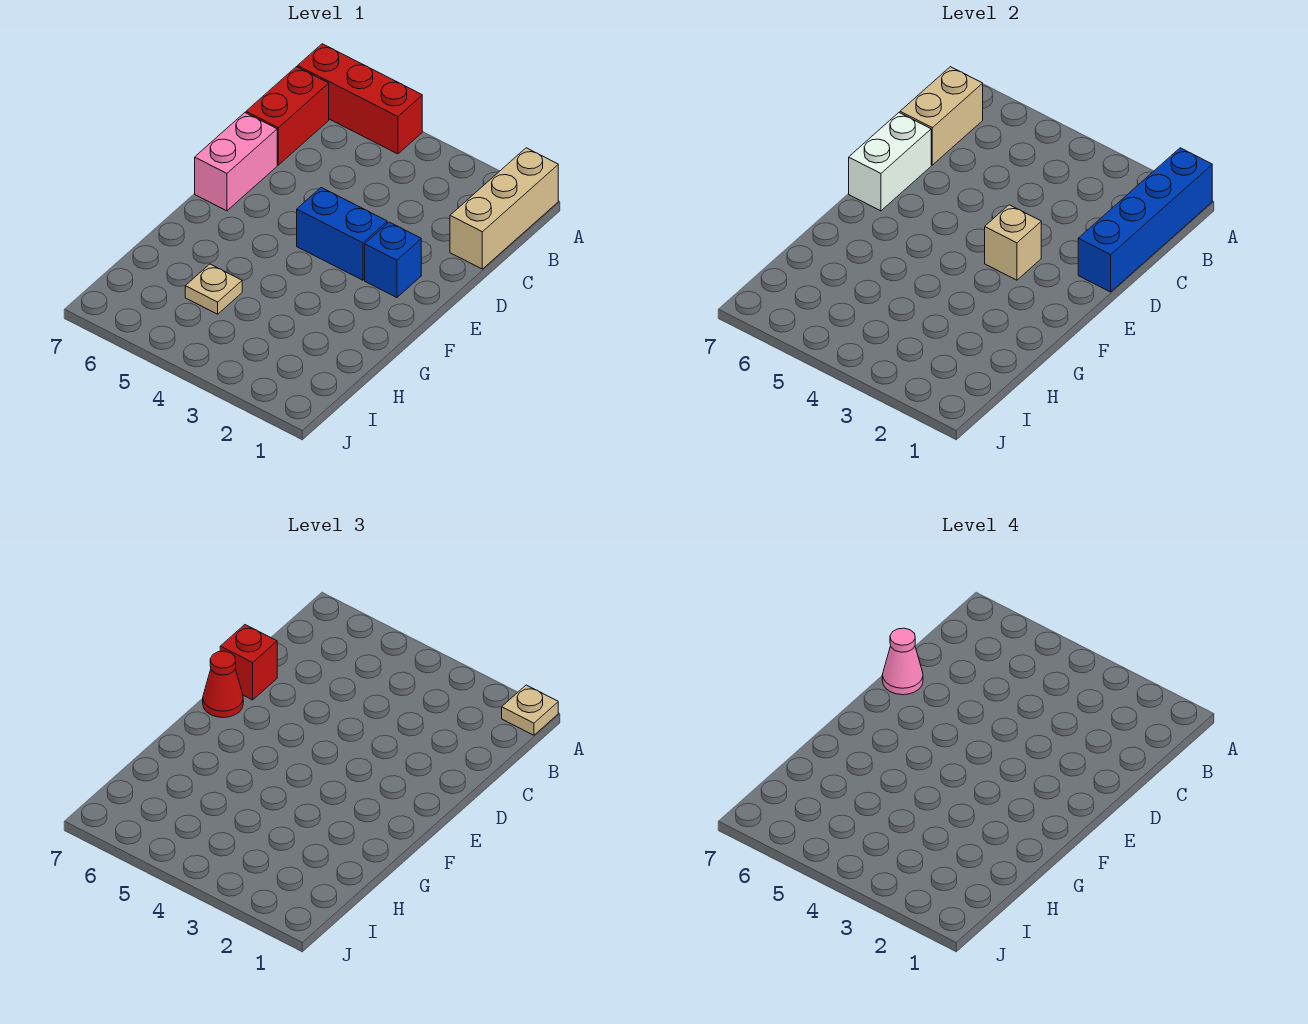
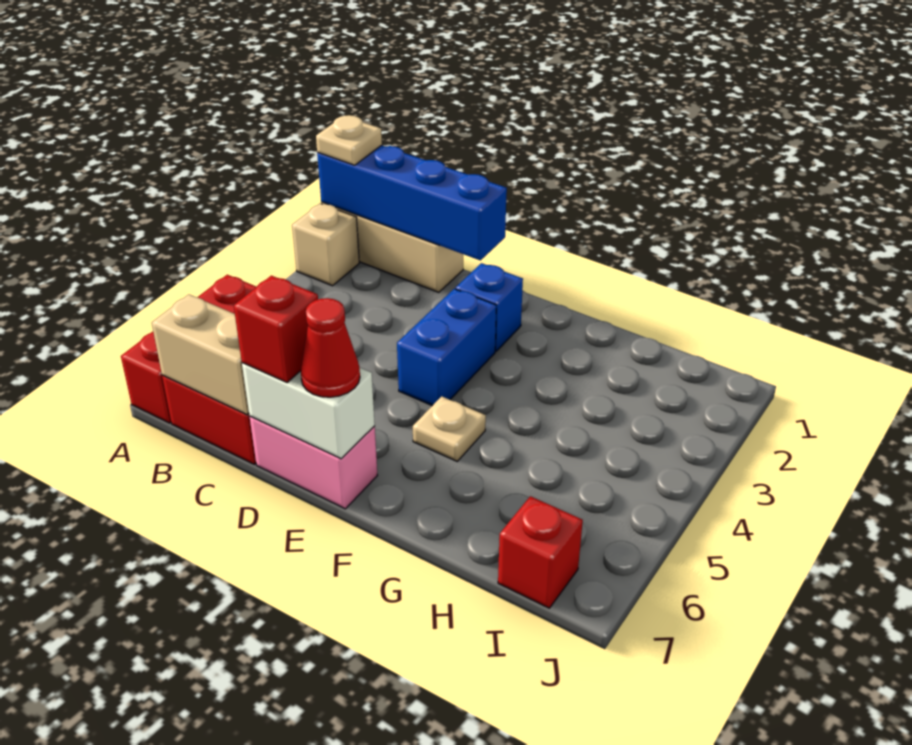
pink cone D7 level 4 -> none
tan brick E3 level 2 -> tan brick A2 level 1
tan plate H5 level 1 -> tan plate F5 level 1
none -> red brick I7 level 1

